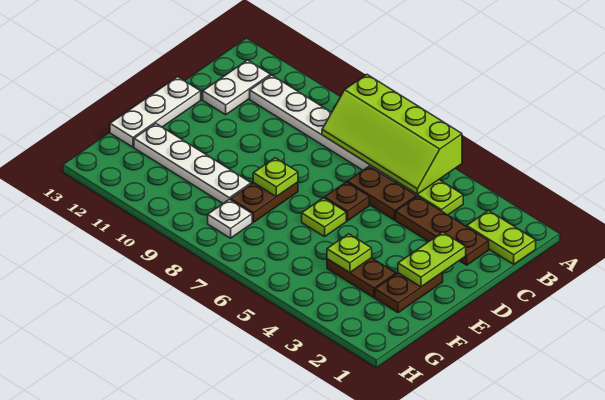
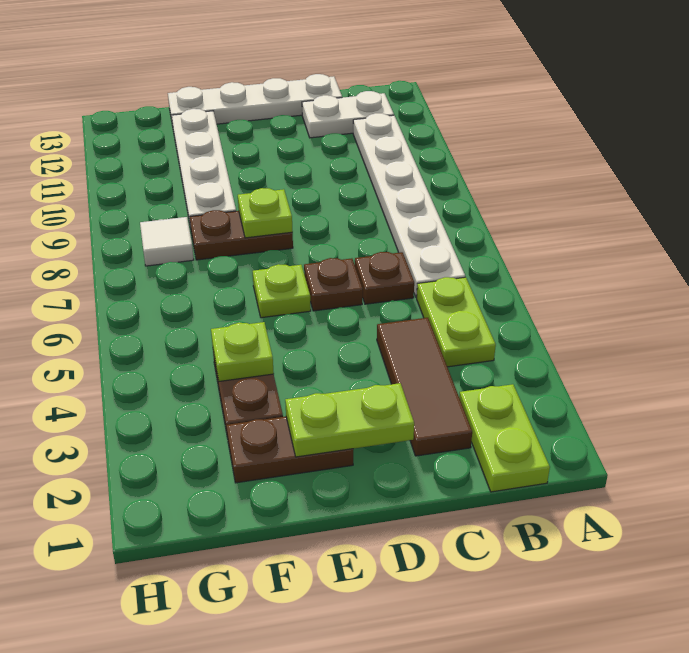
lime slope A5:B8 level 2 top A -> none
brown plate C2:C4 level 1 -> brown tile C2:C4 level 1
brown plate C5:C6 level 1 -> brown plate C6 level 1
white plate D13:F13 level 1 -> white plate C13:F13 level 1
white plate G8 level 1 -> white tile G8 level 1

